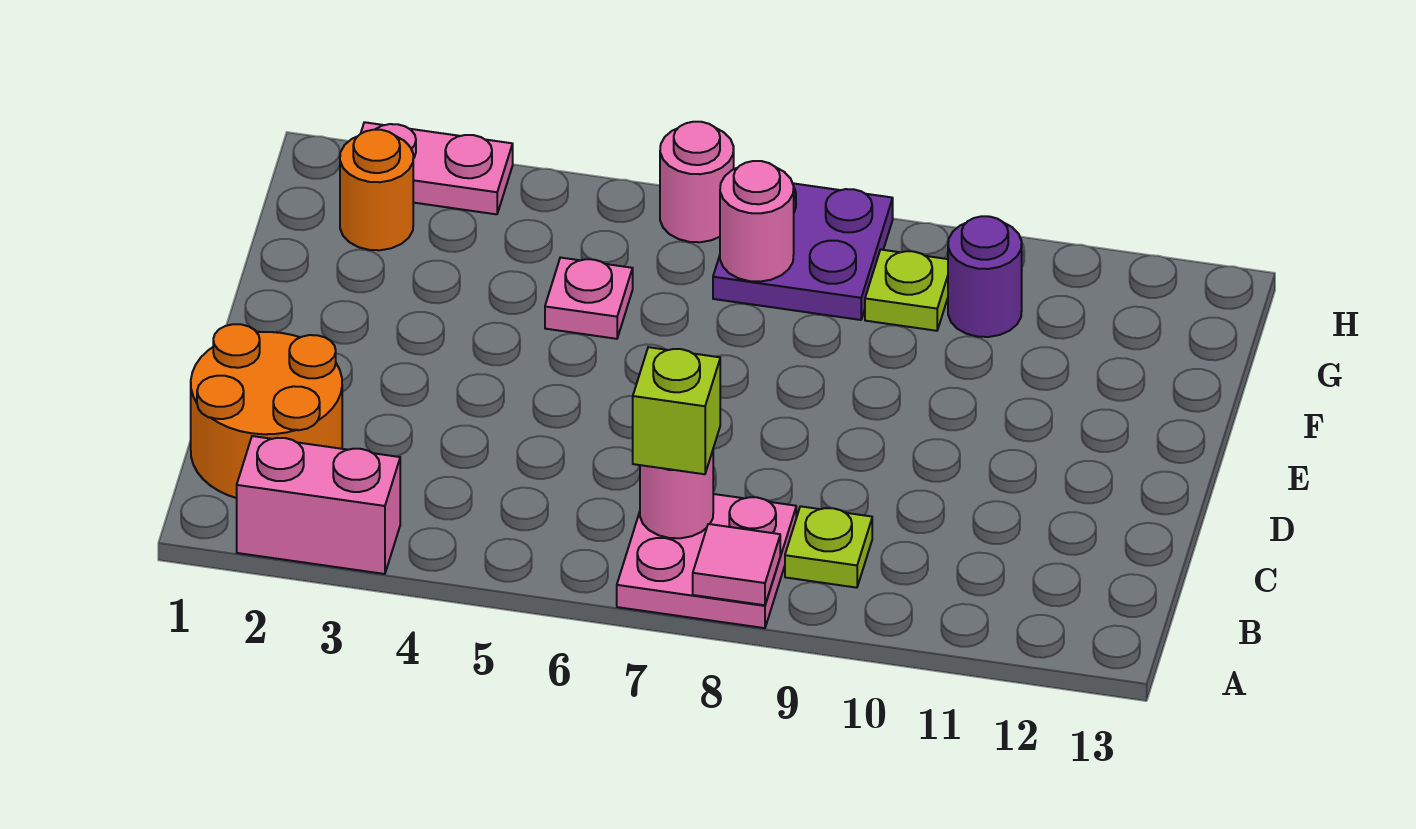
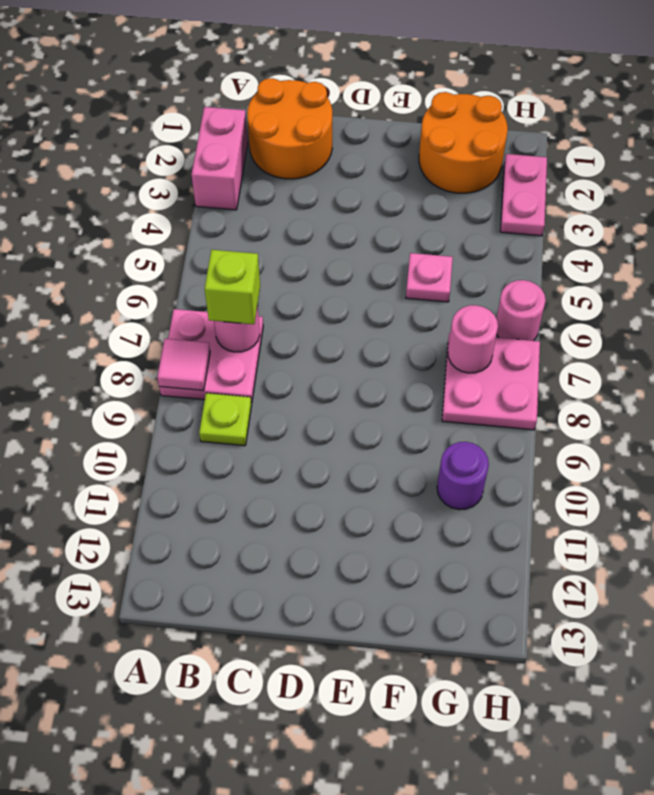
orange round brick G2 level 1 -> orange round brick F1:G2 level 1
purple plate G7:H8 level 1 -> pink plate G7:H8 level 1
lime plate G9 level 1 -> none

